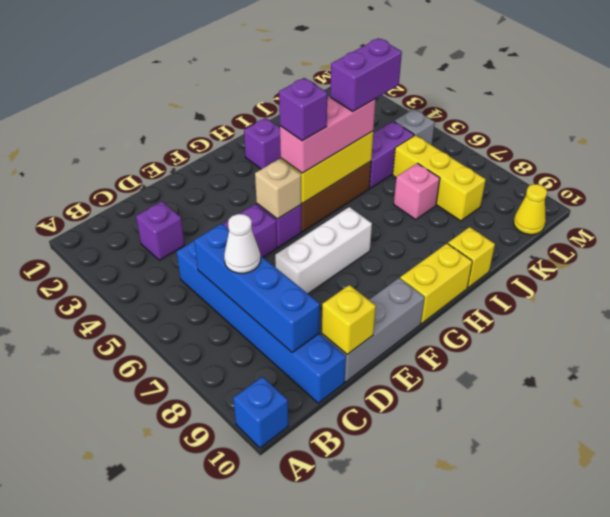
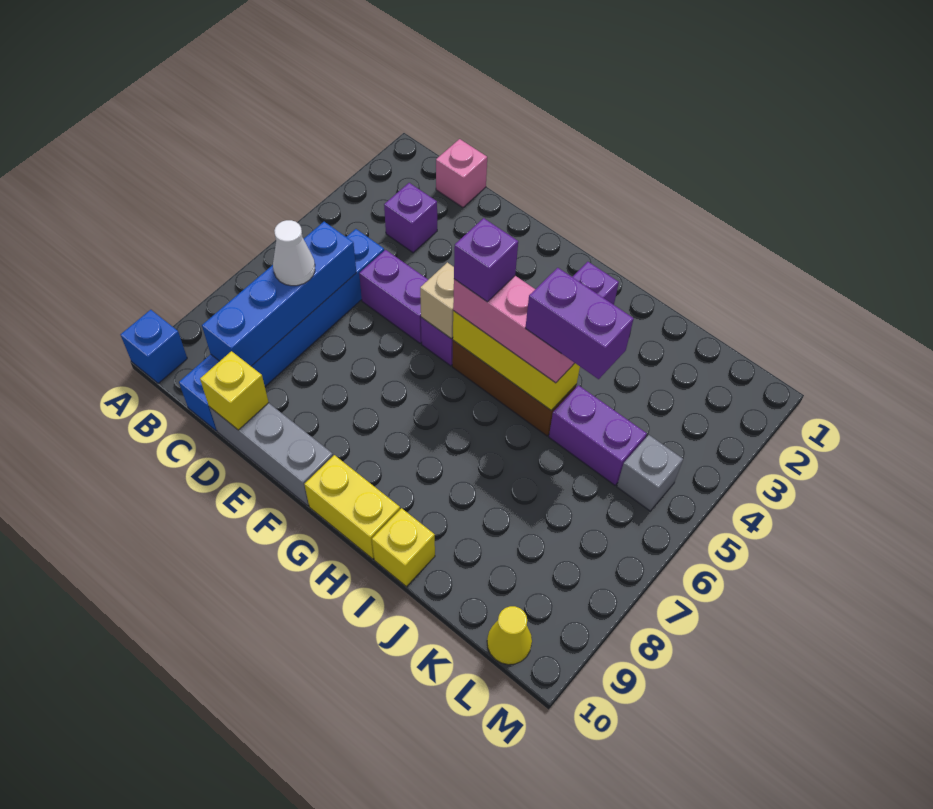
white brick E7:G7 level 1 -> none
pink brick J7 level 1 -> pink brick C1 level 1
yellow brick K6:K8 level 1 -> none

